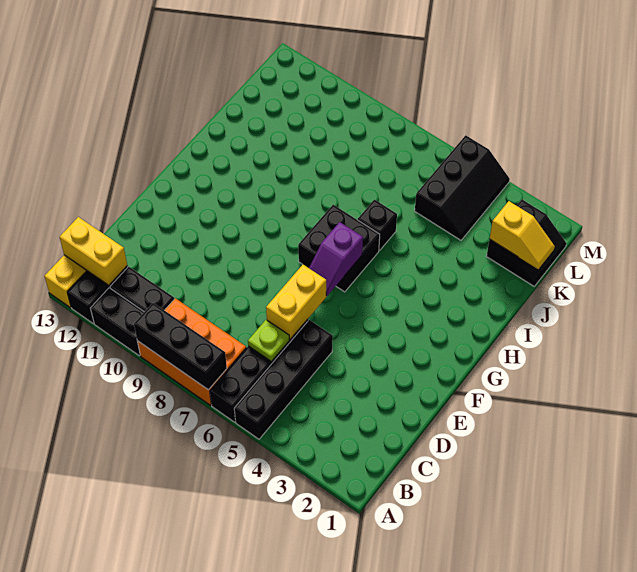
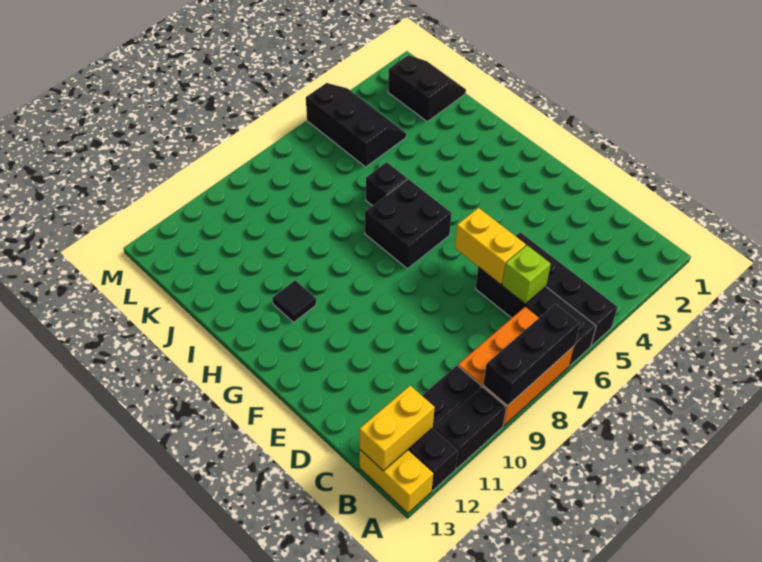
lime plate C6 level 2 -> lime brick C6 level 2
purple slope F6:G6 level 2 top G -> none
none -> black tile H11 level 1
yellow slope K1:K2 level 2 top 2 -> none

